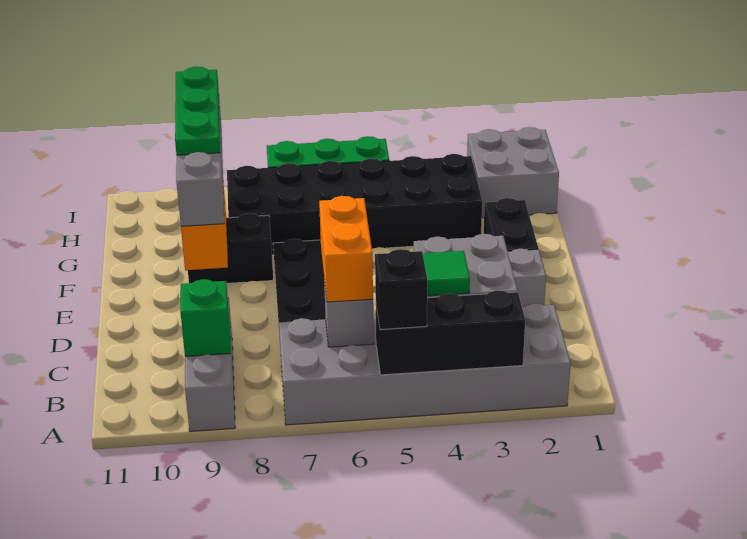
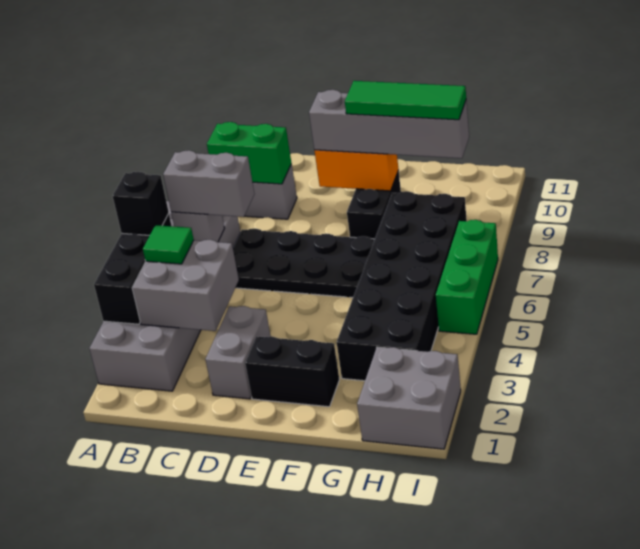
orange brick B6:C6 level 3 -> grey brick B6:C6 level 3
green brick B9 level 2 -> green brick B9:C9 level 2
green plate F9:H9 level 4 -> green tile F9:H9 level 4

